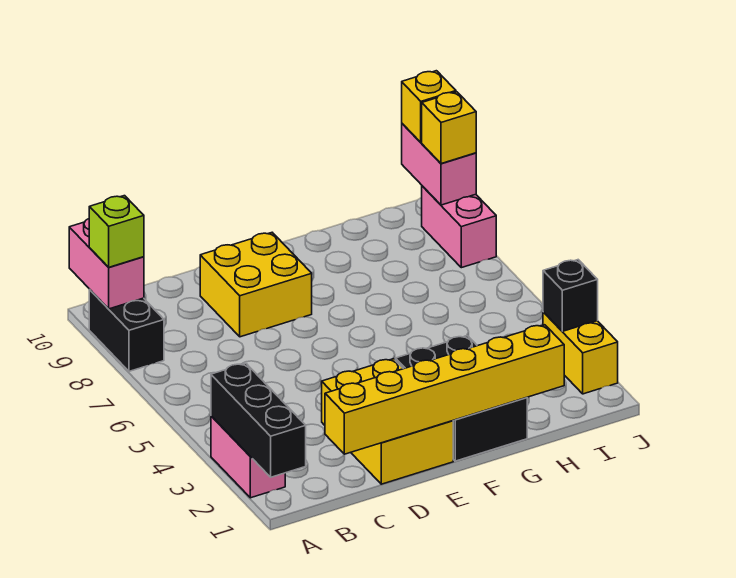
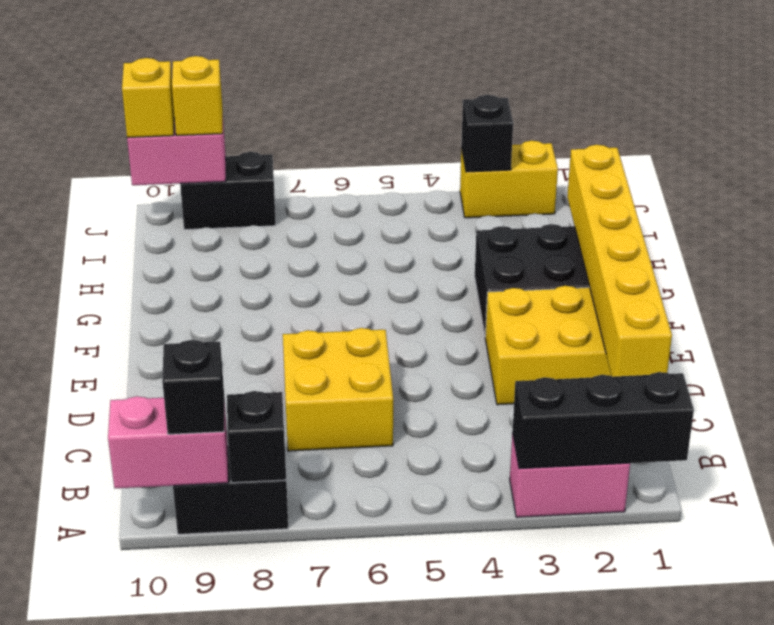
none -> black brick A8 level 2
lime brick A9 level 3 -> black brick A9 level 3
yellow brick D8:E9 level 1 -> yellow brick C6:D7 level 1
pink brick J8:J9 level 1 -> black brick J8:J9 level 1

